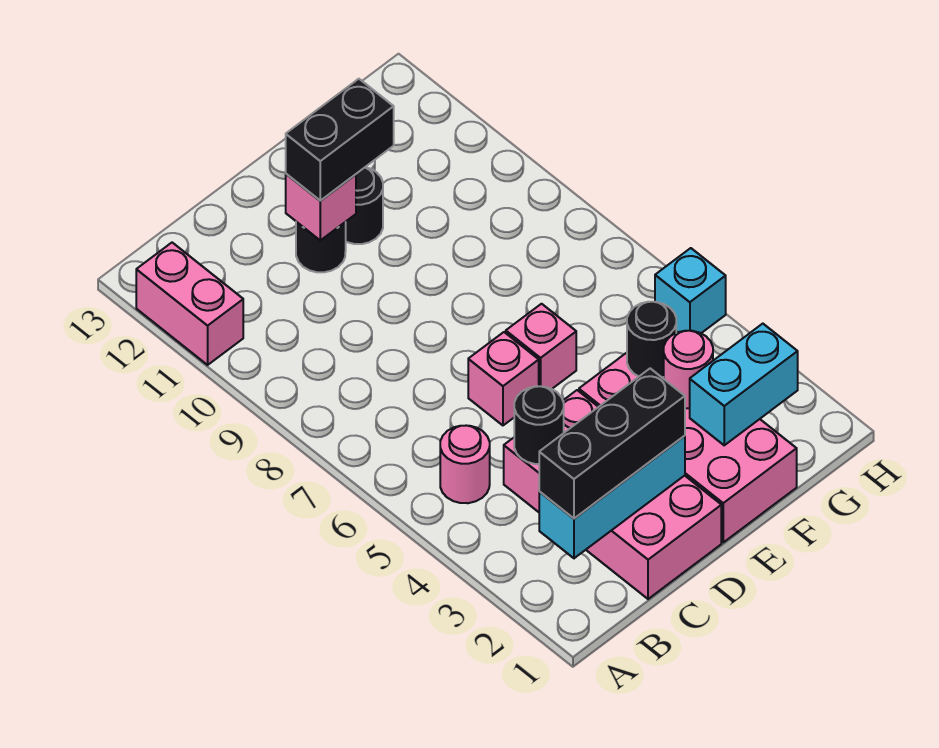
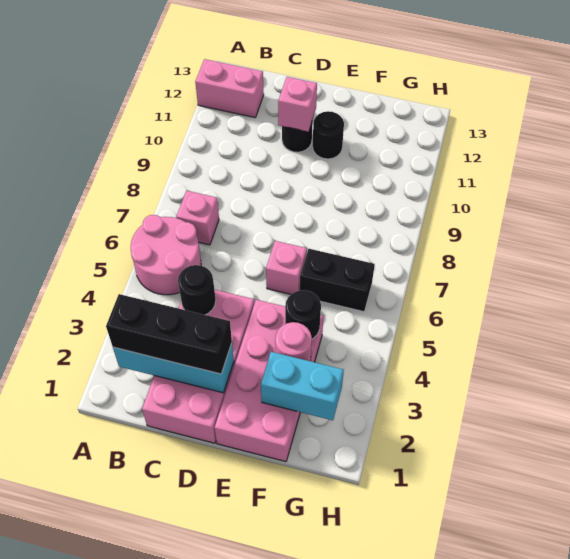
pink brick A11:A12 level 1 -> pink brick A12:B12 level 1
pink round brick B5 level 1 -> pink round brick A5:B6 level 1
pink brick D6 level 1 -> pink brick B7 level 1
black brick D11:E11 level 3 -> black brick F6:G6 level 1
cyan brick H5 level 1 -> none

